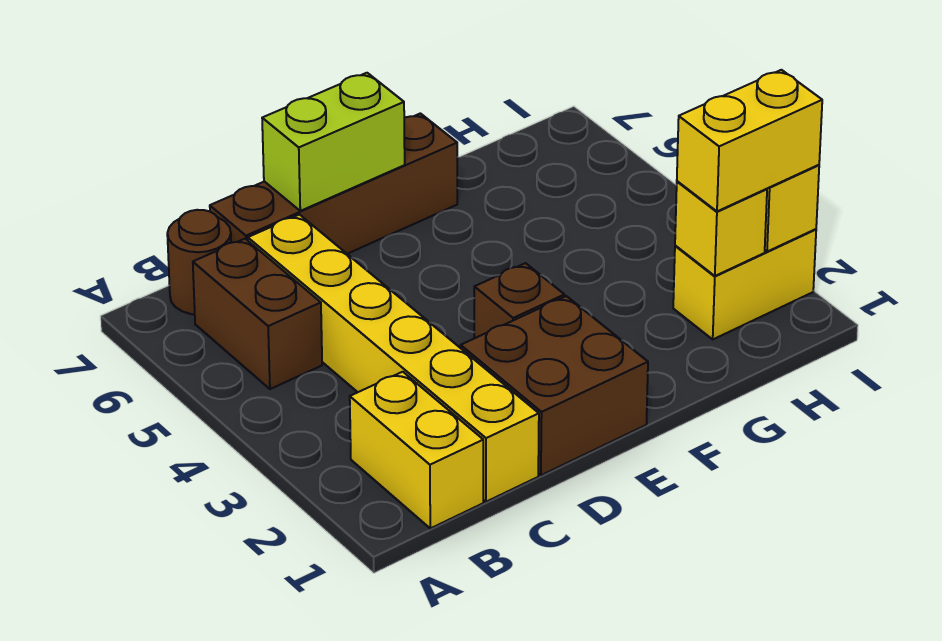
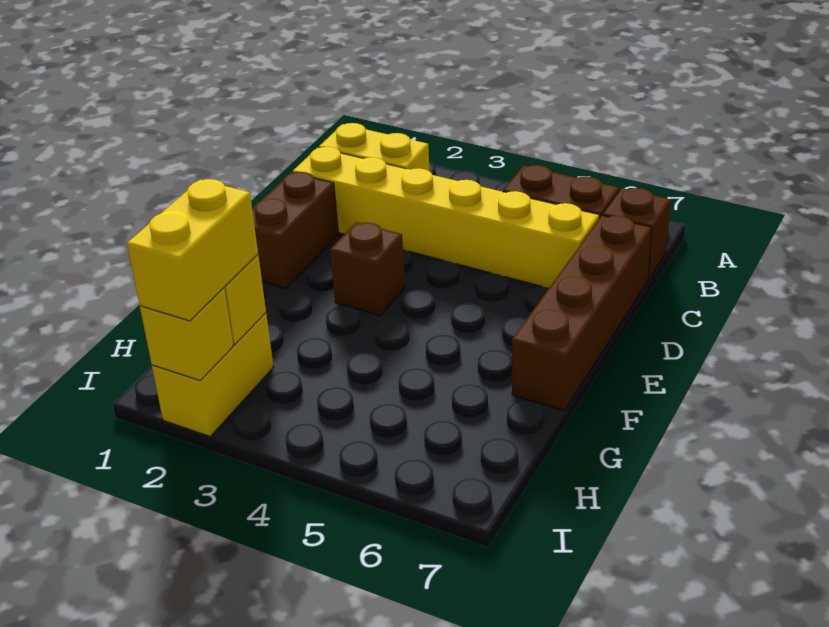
brown round brick B7 level 1 -> brown brick B7 level 1
brown brick D1:E2 level 1 -> brown brick D1:E1 level 1
lime brick D7:E7 level 2 -> none

